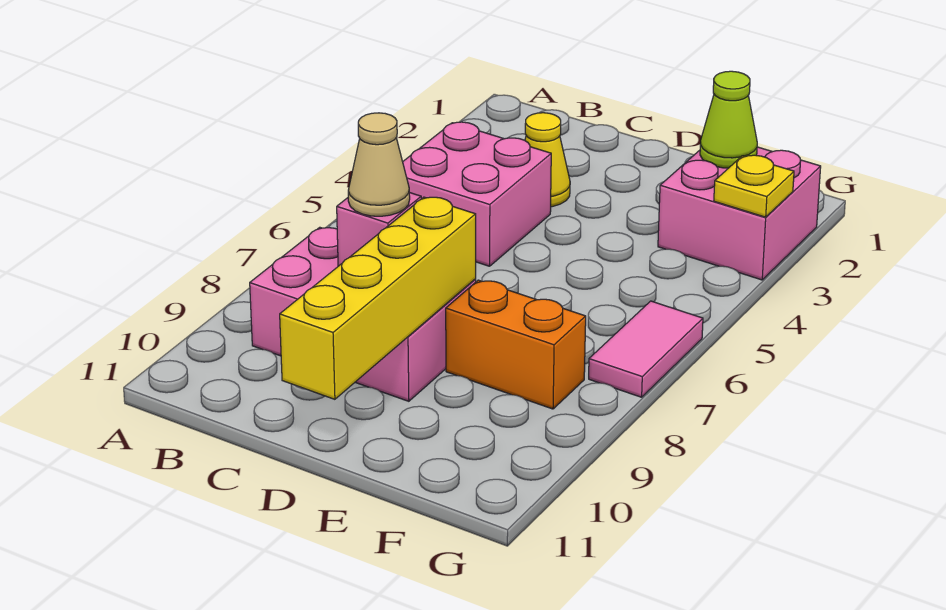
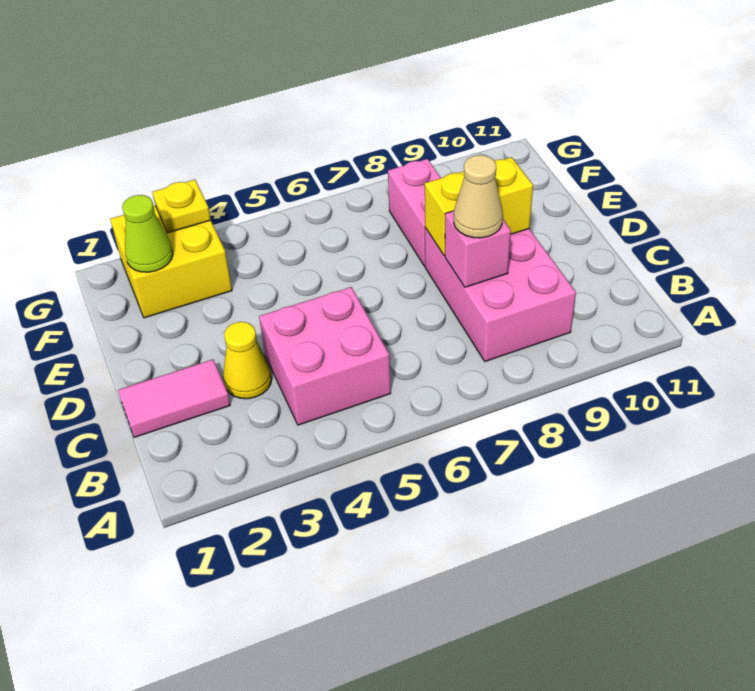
yellow brick D8:D11 level 2 -> yellow brick D8:D9 level 2
orange brick E8:F8 level 1 -> pink brick E8:F8 level 1
pink brick F2:G3 level 1 -> yellow brick F2:G3 level 1
pink tile G6:G7 level 1 -> pink tile C1:C2 level 1

